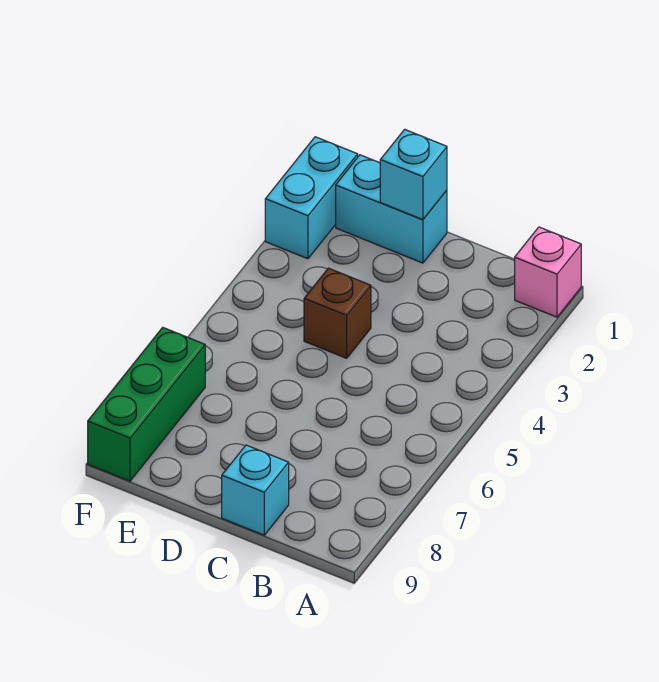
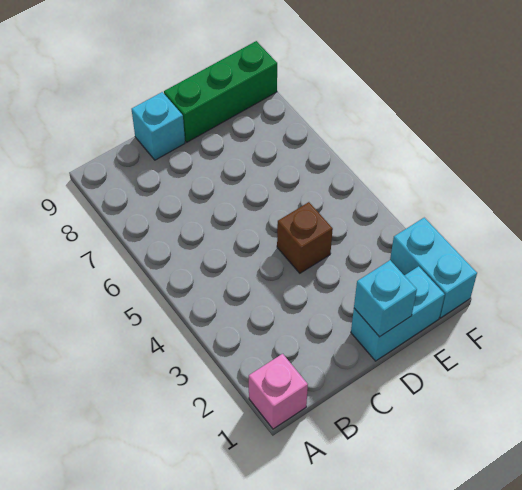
green brick F7:F9 level 1 -> green brick D9:F9 level 1

